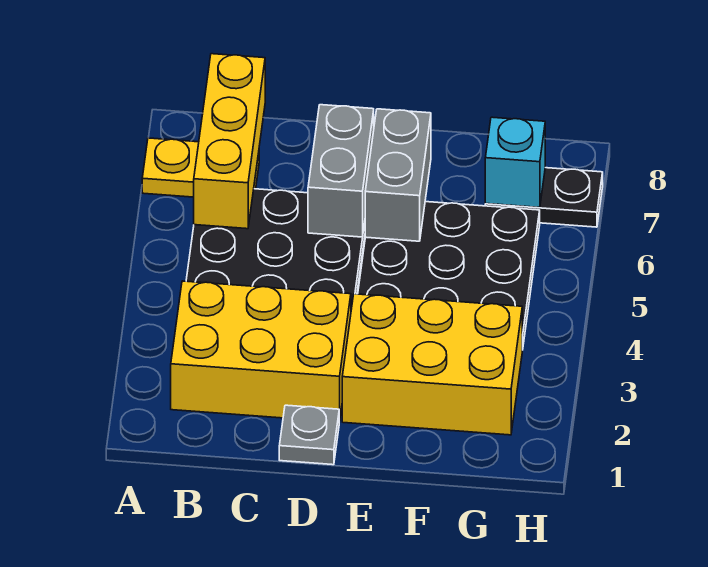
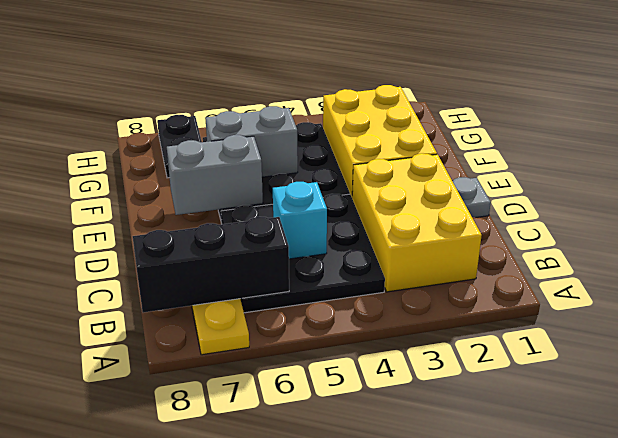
yellow brick B6:B8 level 2 -> black brick B6:B8 level 2
grey brick D6:D7 level 2 -> grey brick F5:F6 level 2
cyan brick G7 level 2 -> cyan brick C5 level 2

